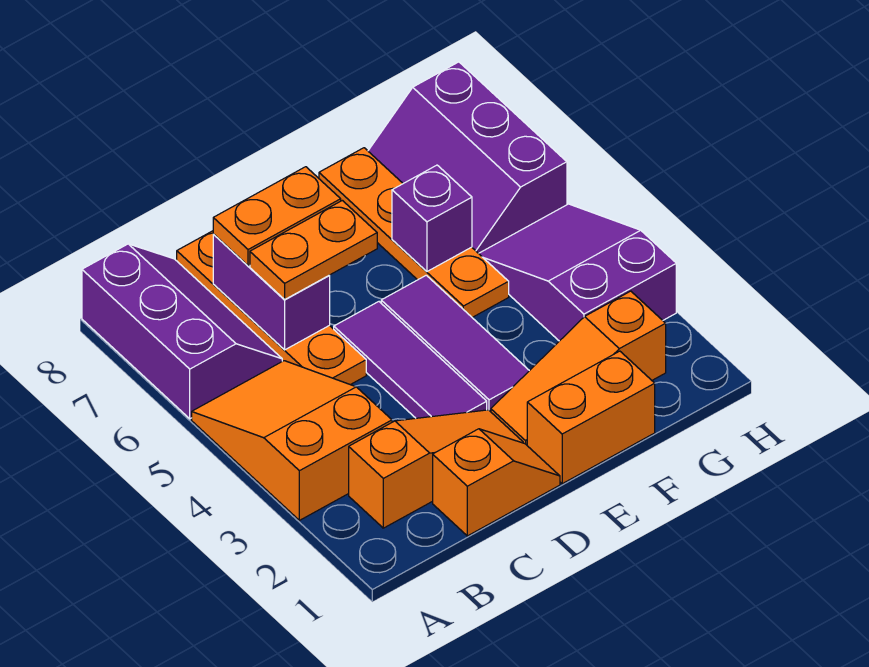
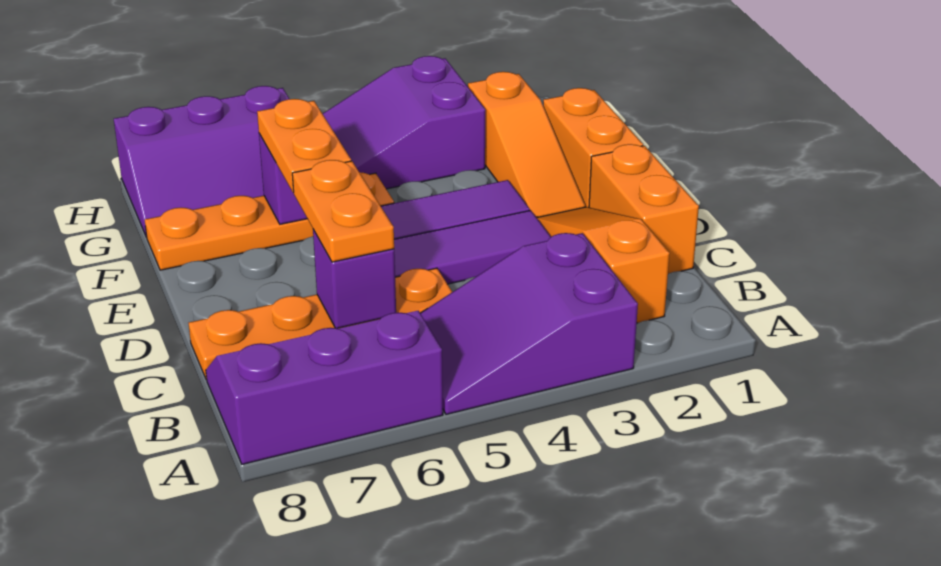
orange slope A3:B5 level 1 top 3 -> purple slope A3:B5 level 1 top 3
orange slope C1:D1 level 1 top C -> orange brick C1:D1 level 1
purple brick C6:C7 level 2 -> purple brick C6 level 2
orange plate C7:D7 level 3 -> orange plate E6:F6 level 3

